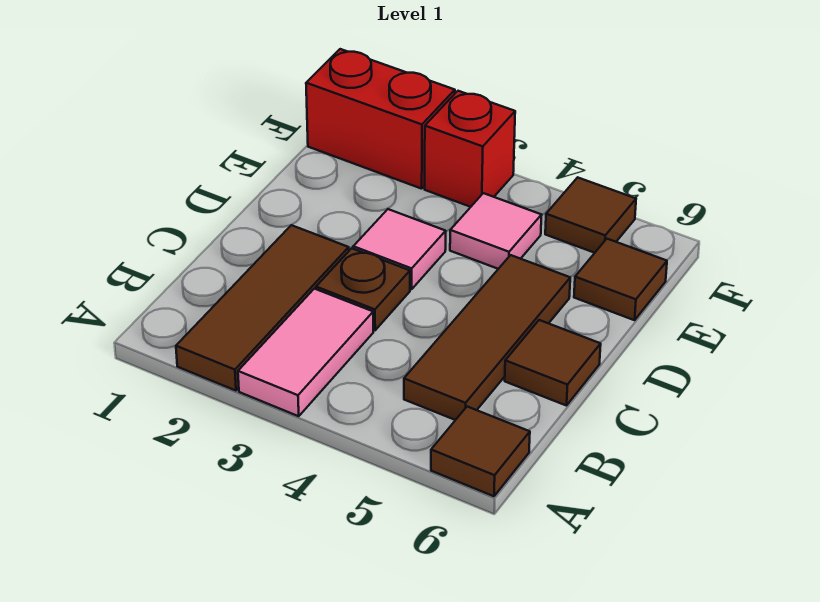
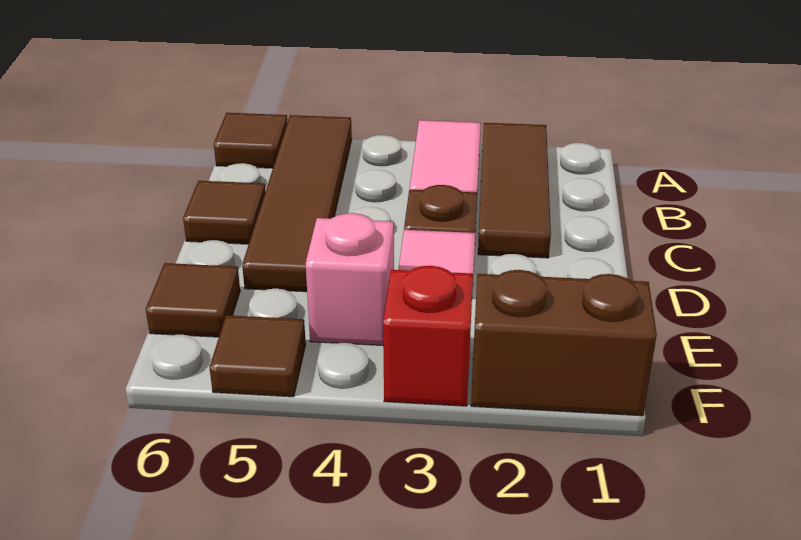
brown tile B5:D5 level 1 -> brown tile A5:D5 level 1
pink tile E4 level 1 -> pink brick E4 level 1
red brick F1:F2 level 1 -> brown brick F1:F2 level 1

